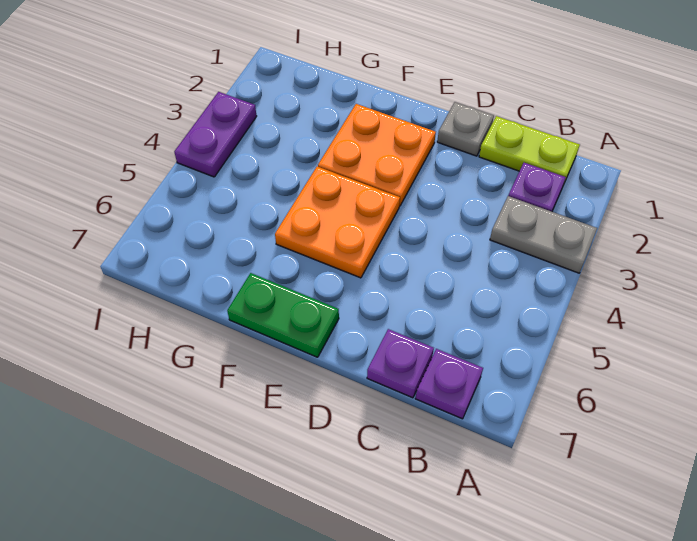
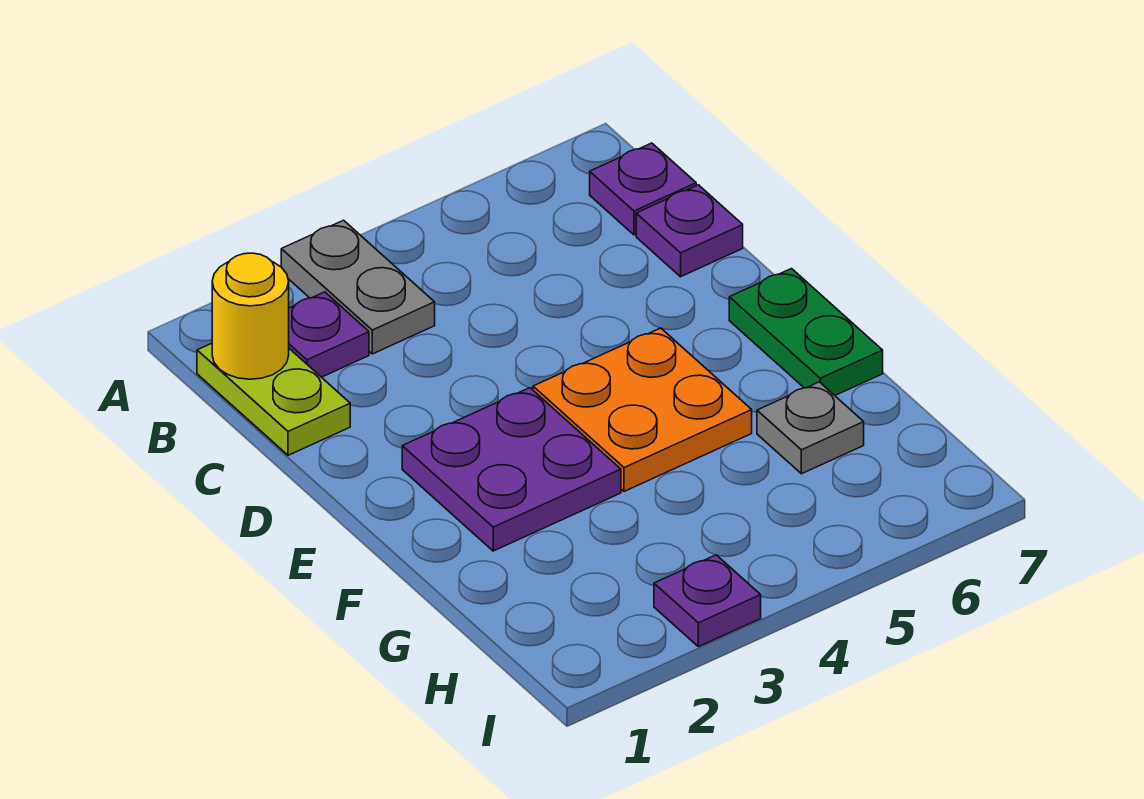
none -> yellow round brick B1 level 2
grey plate D1 level 1 -> grey plate G6 level 1
orange plate E2:F3 level 1 -> purple plate E2:F3 level 1
purple plate I3:I4 level 1 -> purple plate I3 level 1

